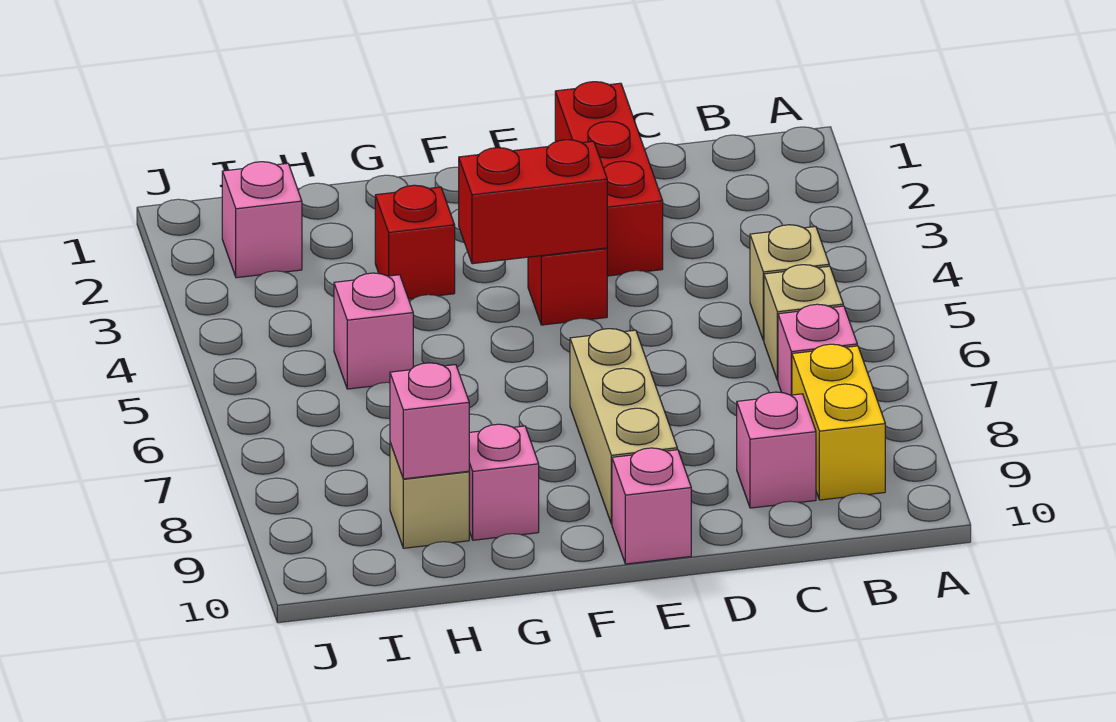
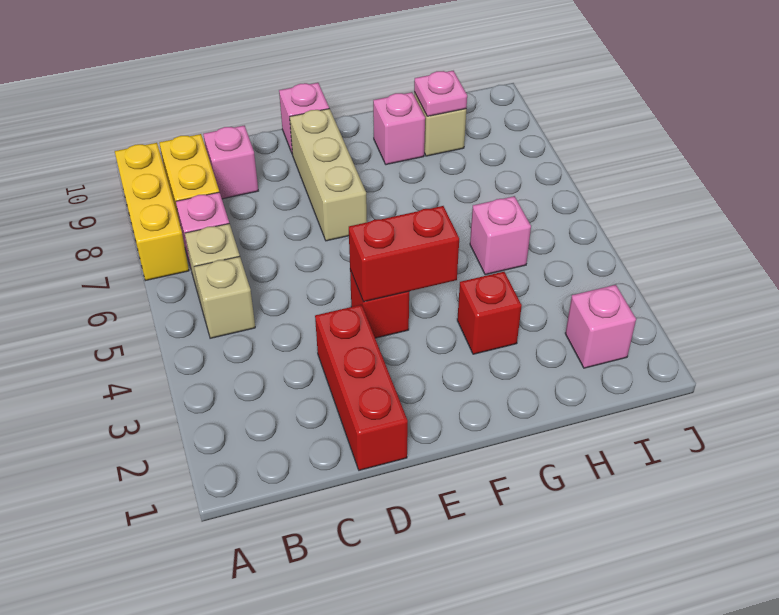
none -> yellow brick A7:A9 level 1
pink brick H9 level 2 -> pink plate H9 level 2

